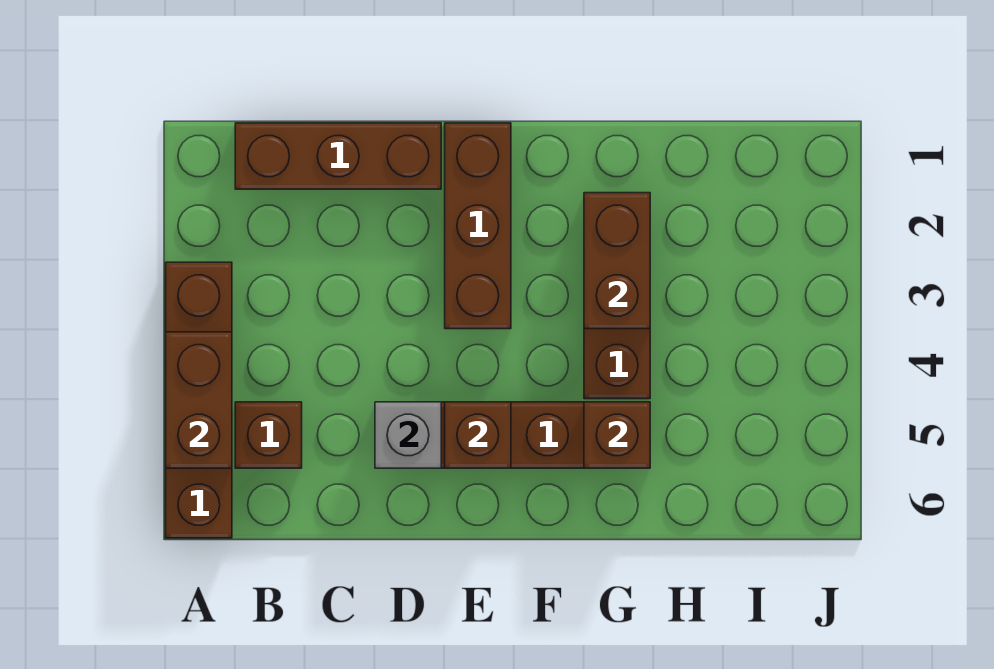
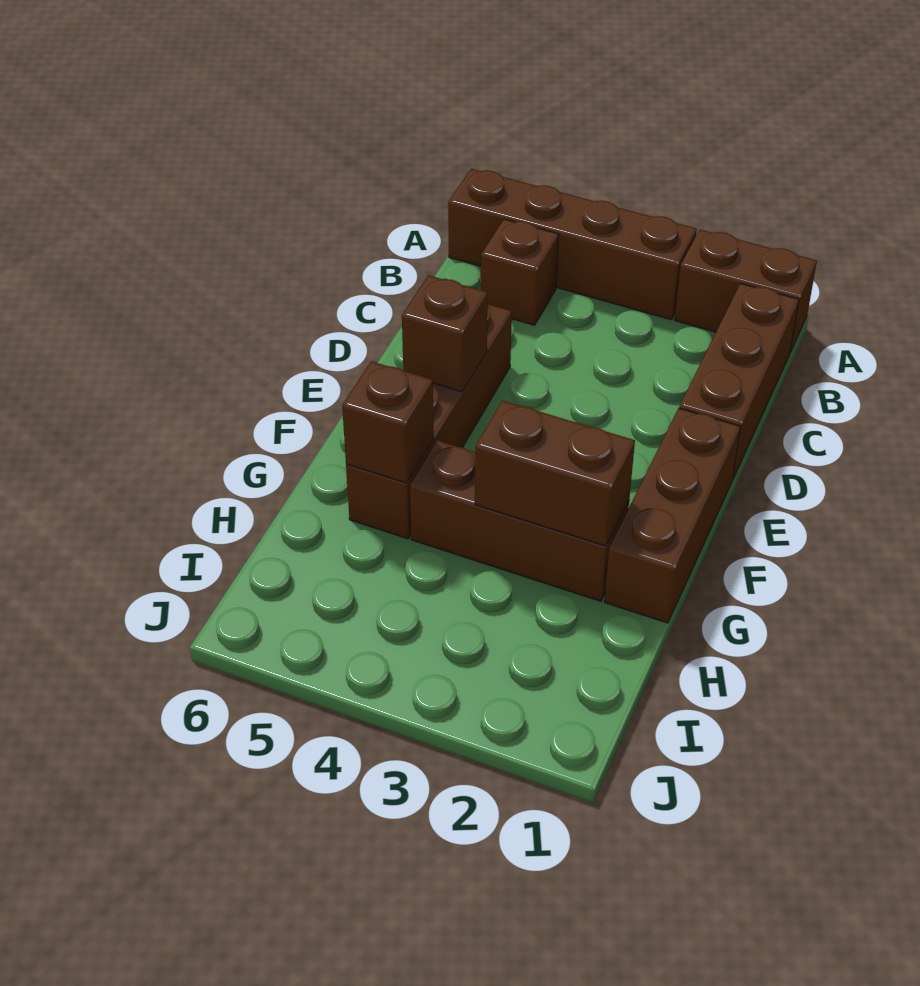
brown brick A4:A5 level 2 -> brown brick A1:A2 level 1
grey brick D5 level 2 -> none
brown brick E1:E3 level 1 -> brown brick E1:G1 level 1

